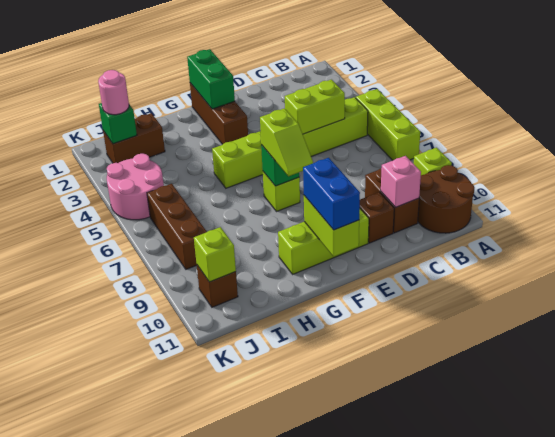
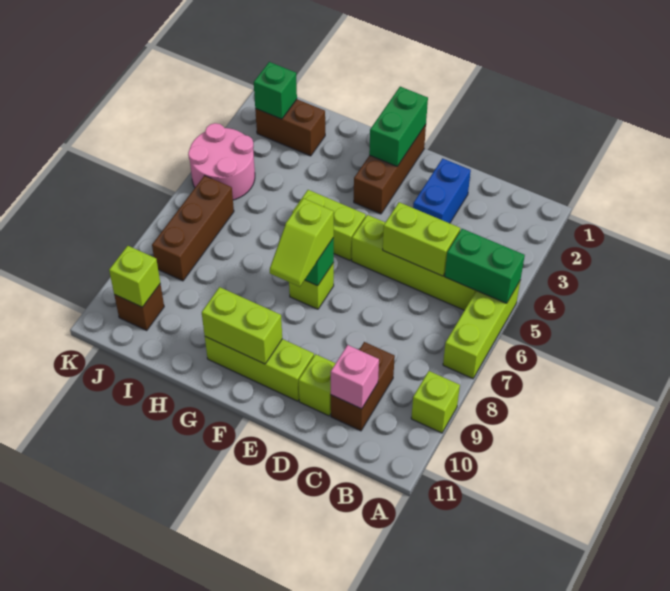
none -> green brick A5:B5 level 2
brown round brick A10:B11 level 1 -> none
brown brick D10 level 1 -> lime brick D10 level 1
lime brick F10:F11 level 2 -> lime brick F10:G10 level 2
blue brick F10:F11 level 3 -> blue brick D2:D3 level 1
pink round brick J2 level 3 -> none

